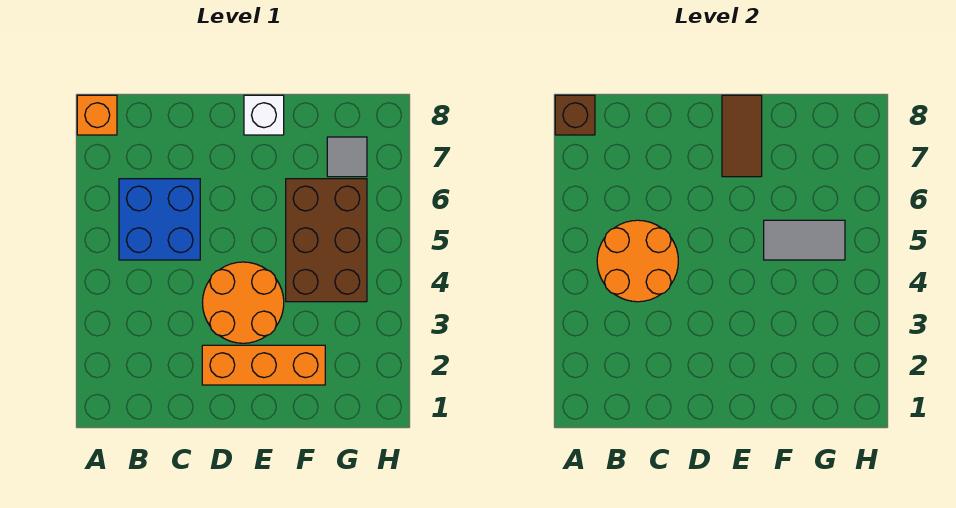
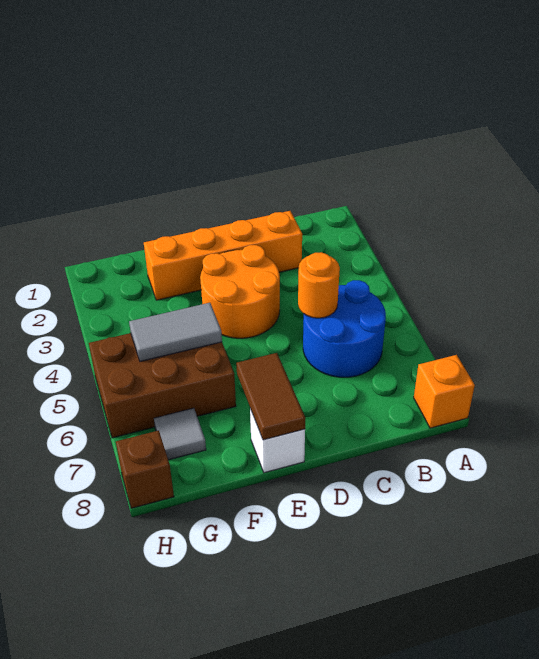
brown brick A8 level 2 -> brown brick H8 level 1
orange round brick B4:C5 level 2 -> orange round brick C5 level 2
blue brick B5:C6 level 1 -> blue round brick B5:C6 level 1
orange brick D2:F2 level 1 -> orange brick C2:F2 level 1
brown brick F4:G6 level 1 -> brown brick F5:H6 level 1

